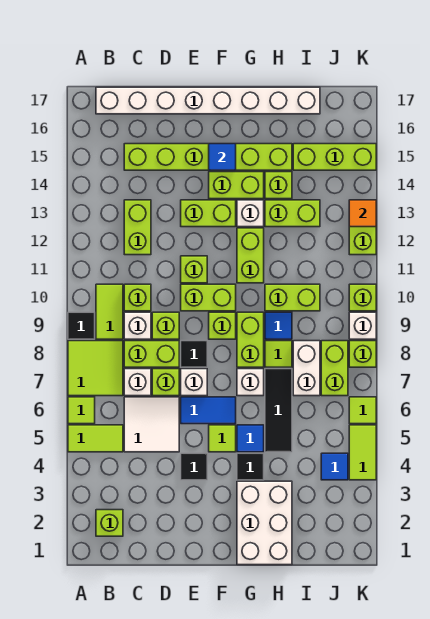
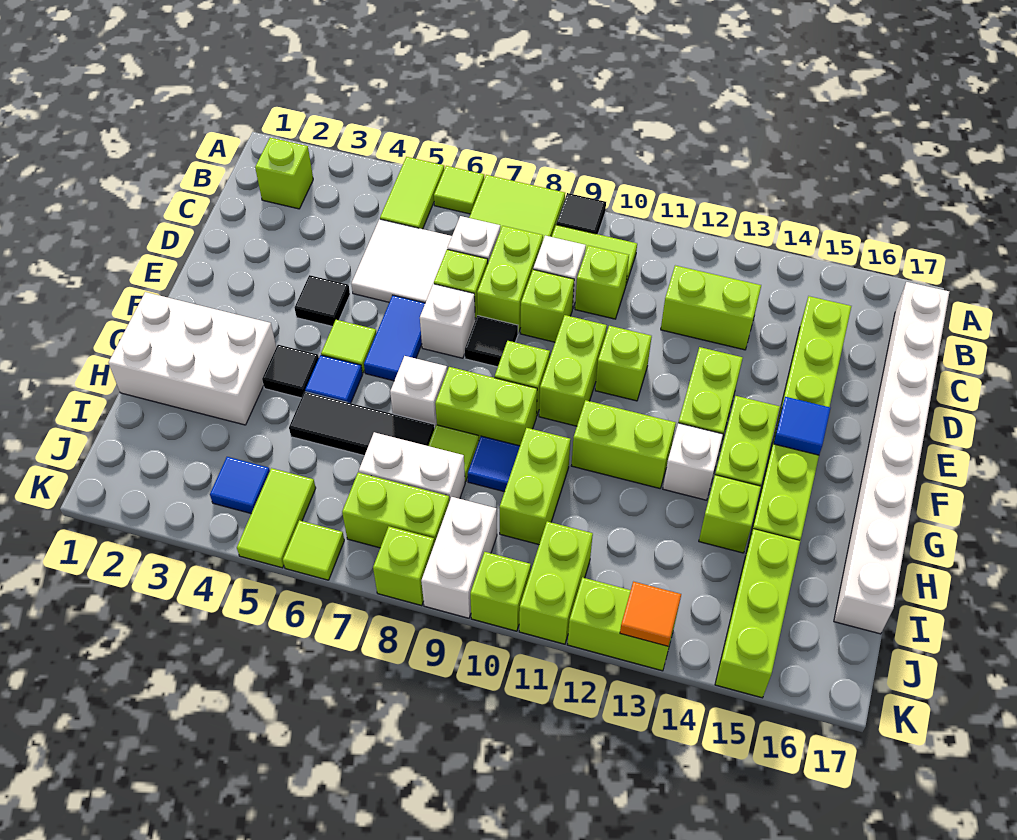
lime brick H13:I13 level 1 -> lime brick J11:K11 level 1
lime tile K4:K5 level 1 -> lime tile J5:K5 level 1
white brick K9 level 1 -> white brick J9:K9 level 1

